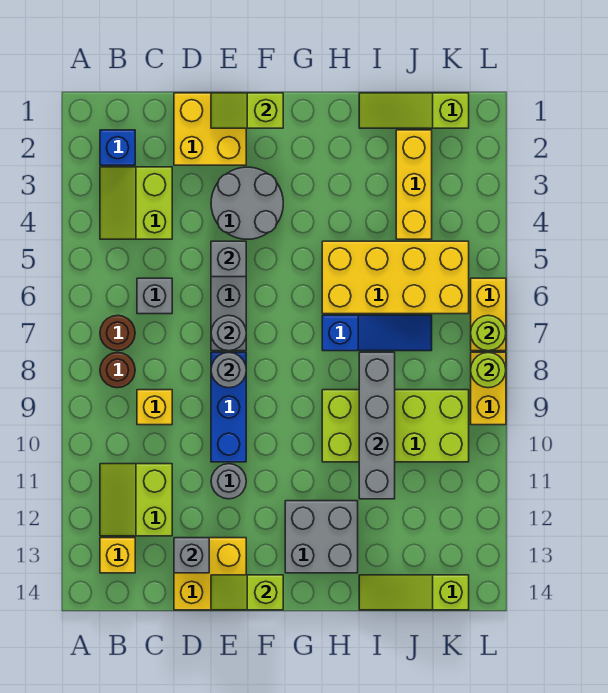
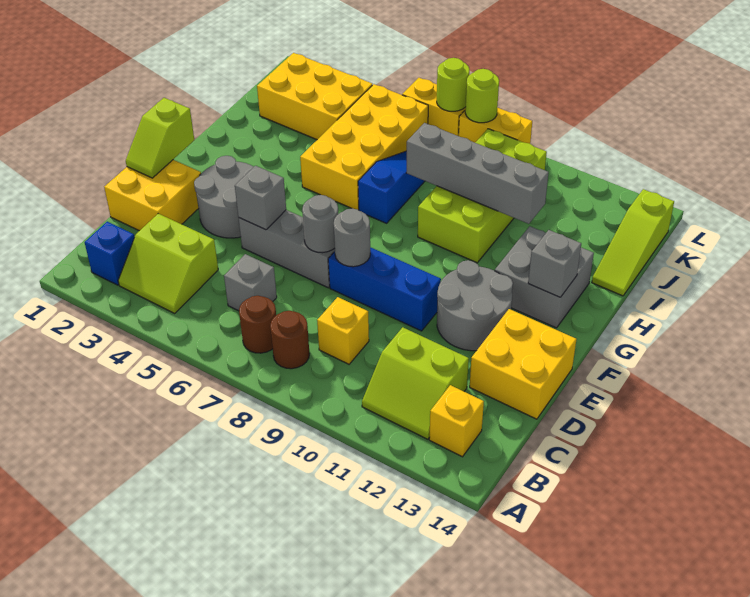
grey brick D13 level 2 -> grey brick G13 level 2
grey round brick E11 level 1 -> grey round brick E11:F12 level 1
lime slope E14:F14 level 2 top F -> none
lime slope I1:K1 level 1 top K -> none
yellow brick J2:J4 level 1 -> yellow brick J2:K4 level 1

